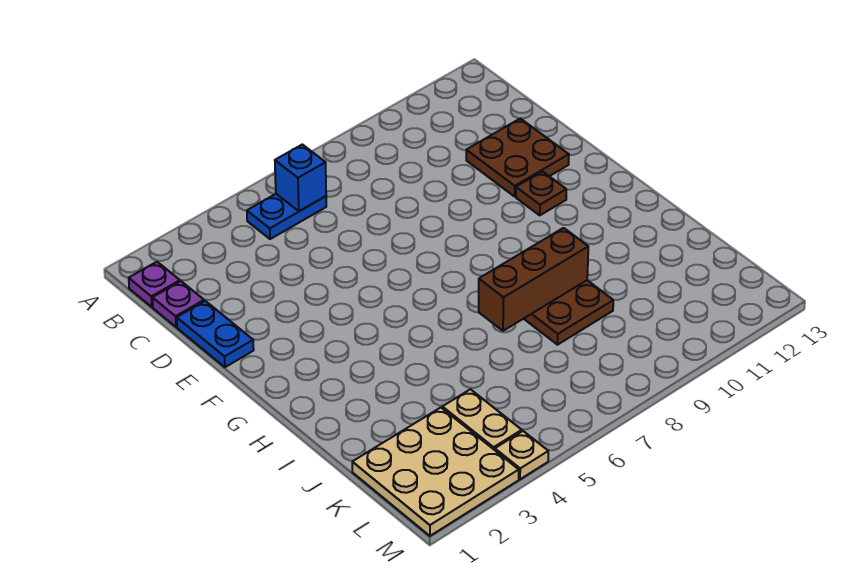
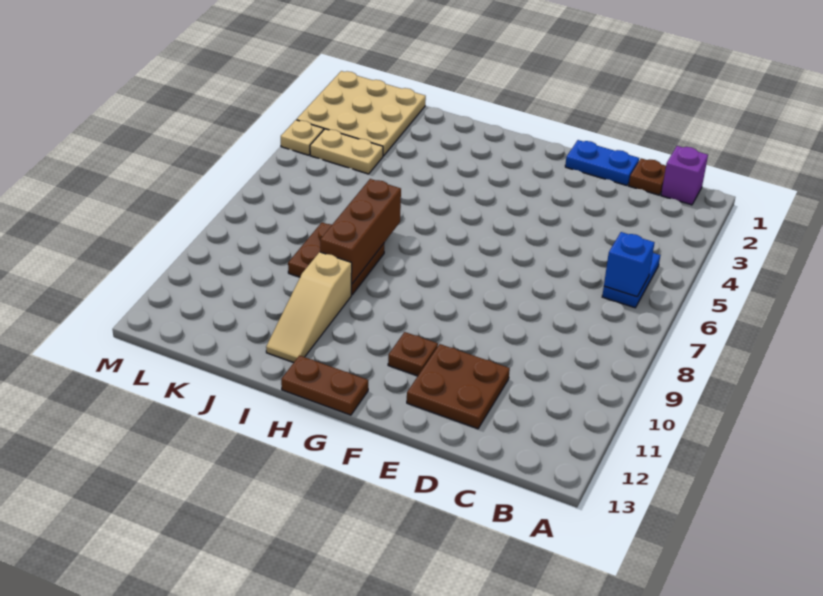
purple plate B1 level 1 -> purple brick B1 level 1
purple plate C1 level 1 -> brown plate C1 level 1
none -> brown plate G13:H13 level 1
none -> tan slope I10:I12 level 1 top 10

